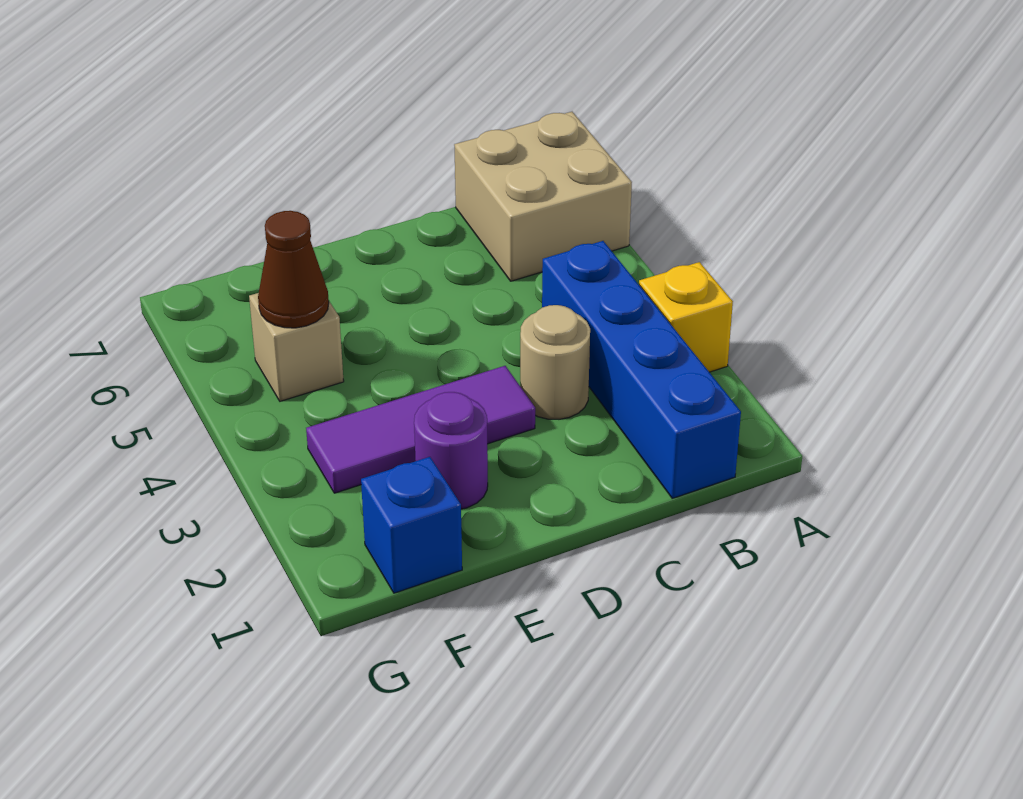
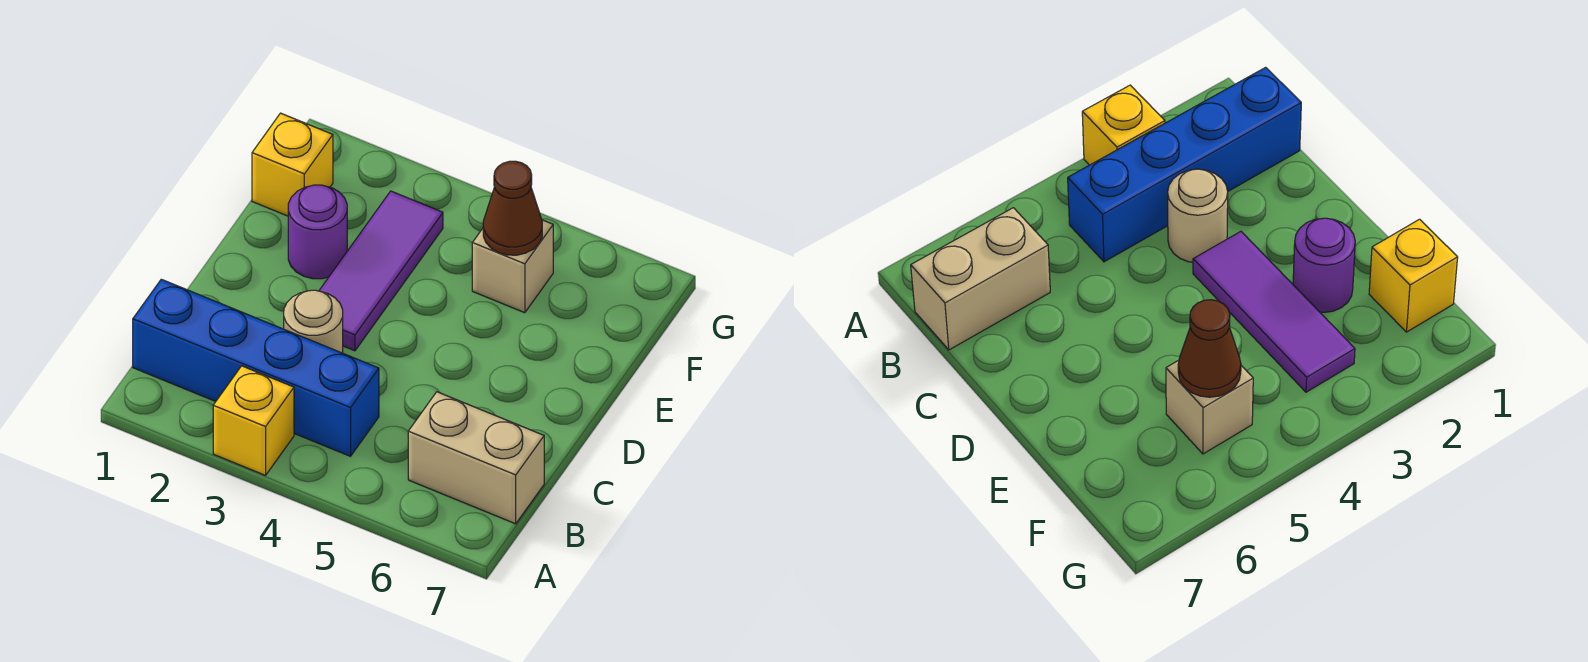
tan brick A6:B7 level 1 -> tan brick B6:B7 level 1
blue brick F1 level 1 -> yellow brick F1 level 1

